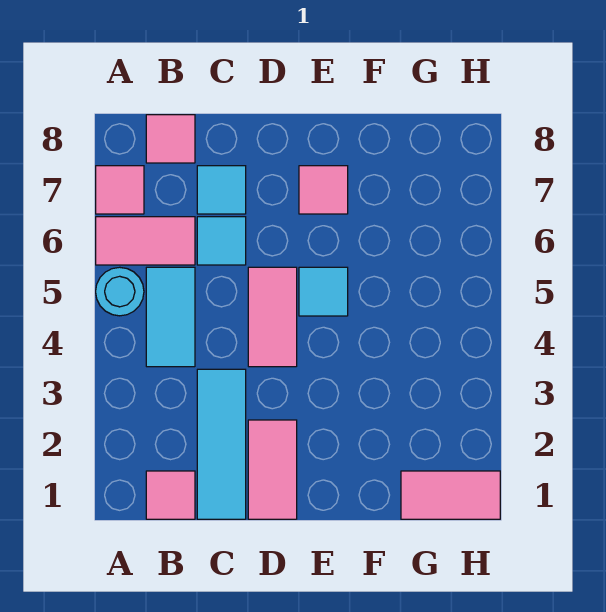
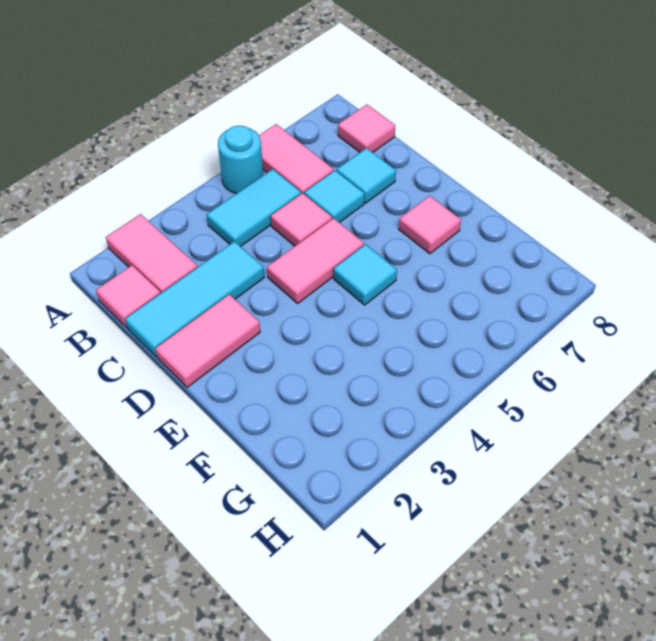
pink tile A7 level 1 -> pink tile C5 level 1
pink tile G1:H1 level 1 -> pink tile A2:B2 level 1

